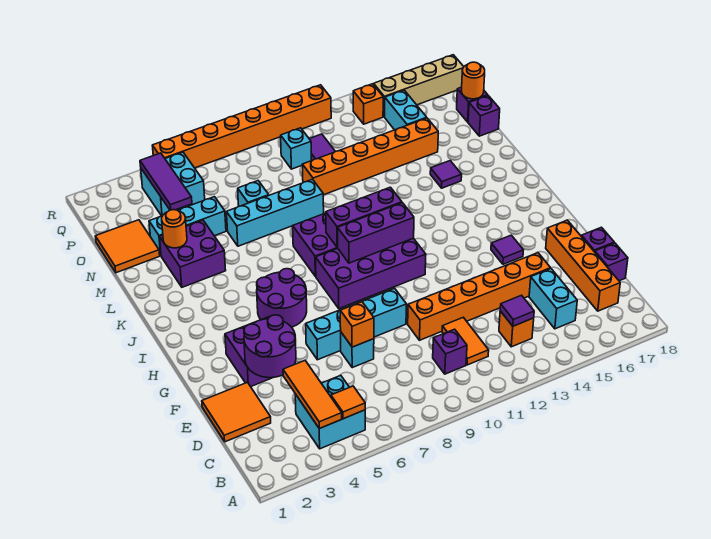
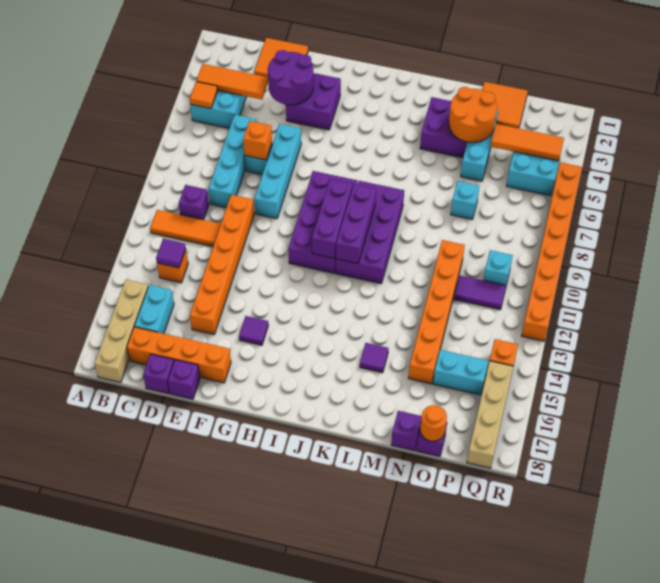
none -> tan brick B15:B18 level 1
orange tile C11:D11 level 1 -> orange tile B11:D11 level 1
cyan brick C15:D15 level 1 -> cyan brick C15:C16 level 1
purple round brick H5:I6 level 1 -> none
orange round brick M3 level 2 -> orange round brick M3:N4 level 2
cyan brick M6:M9 level 1 -> cyan brick D6:D9 level 1
purple tile O4:Q4 level 2 -> orange tile O4:Q4 level 2

